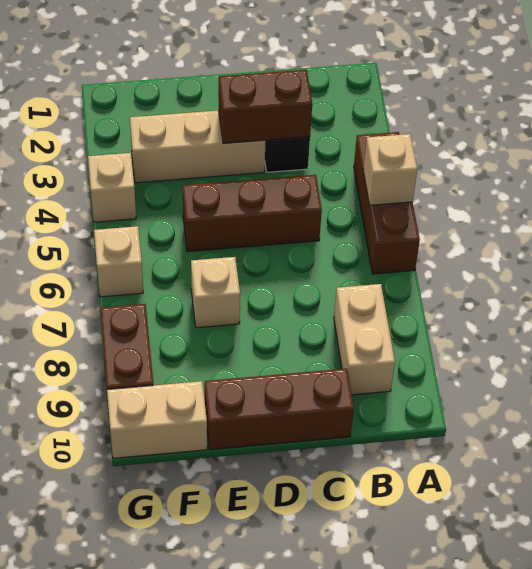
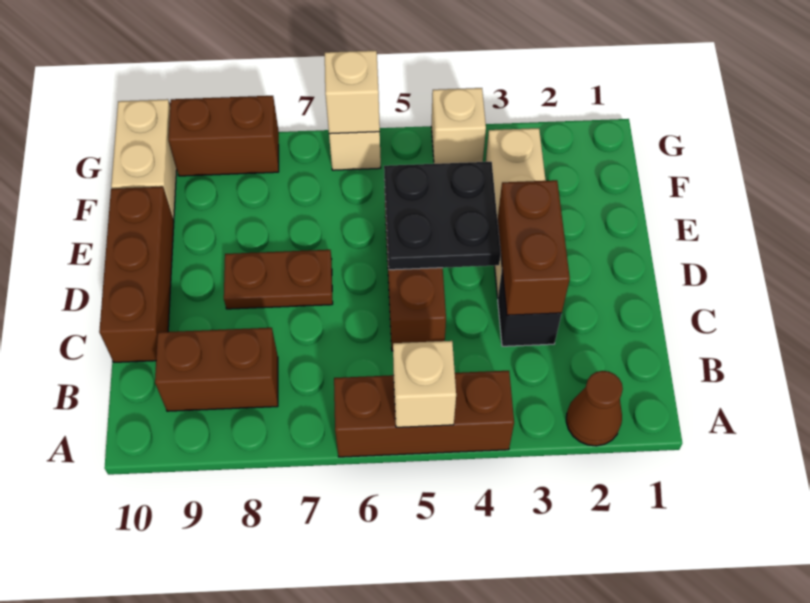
none -> brown cone A2 level 1
tan brick B8:B9 level 1 -> brown brick B8:B9 level 1
none -> black plate D4:E5 level 2
none -> brown plate D7:D8 level 1
tan brick E7 level 1 -> tan brick G6 level 2

